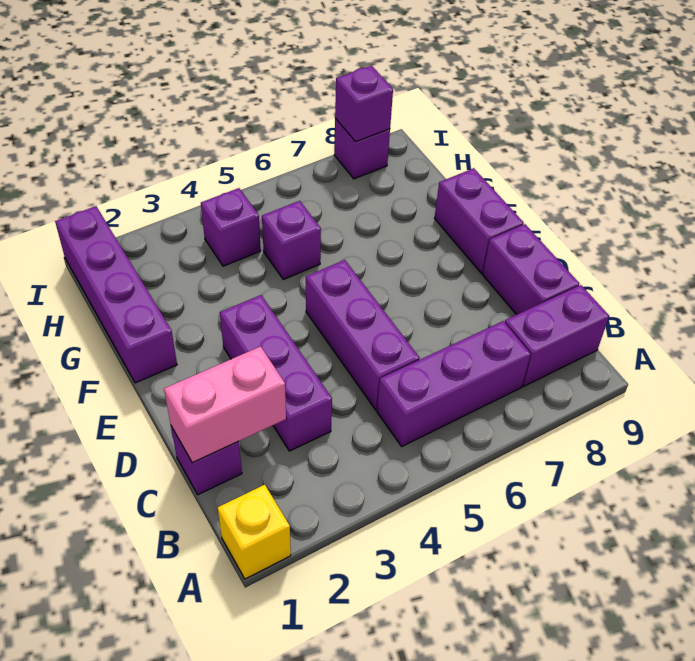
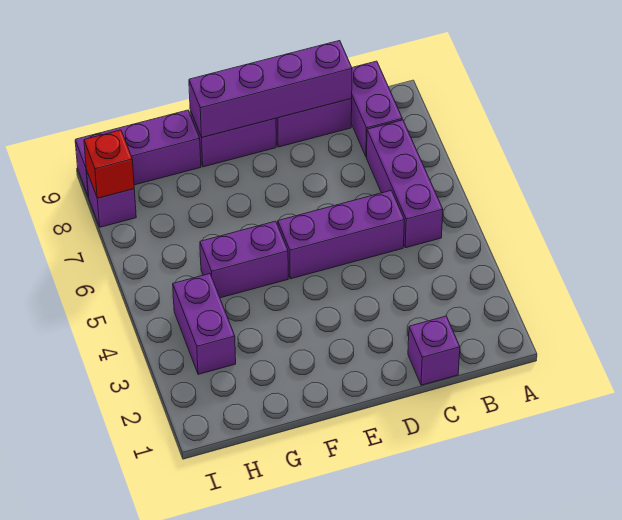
yellow brick A1 level 1 -> none
pink brick C1:C2 level 2 -> none
purple brick C3:E3 level 1 -> purple brick G9:I9 level 1
purple brick F1:I1 level 1 -> purple brick C9:F9 level 2
purple brick G5 level 1 -> purple brick F5:G5 level 1
purple brick H4 level 1 -> purple brick H3:H4 level 1
purple brick I8 level 2 -> red brick I8 level 2

